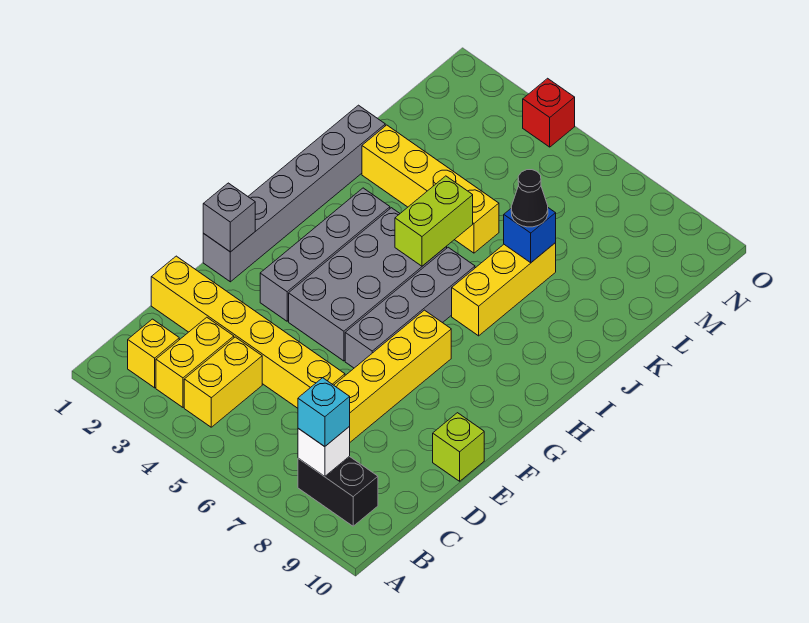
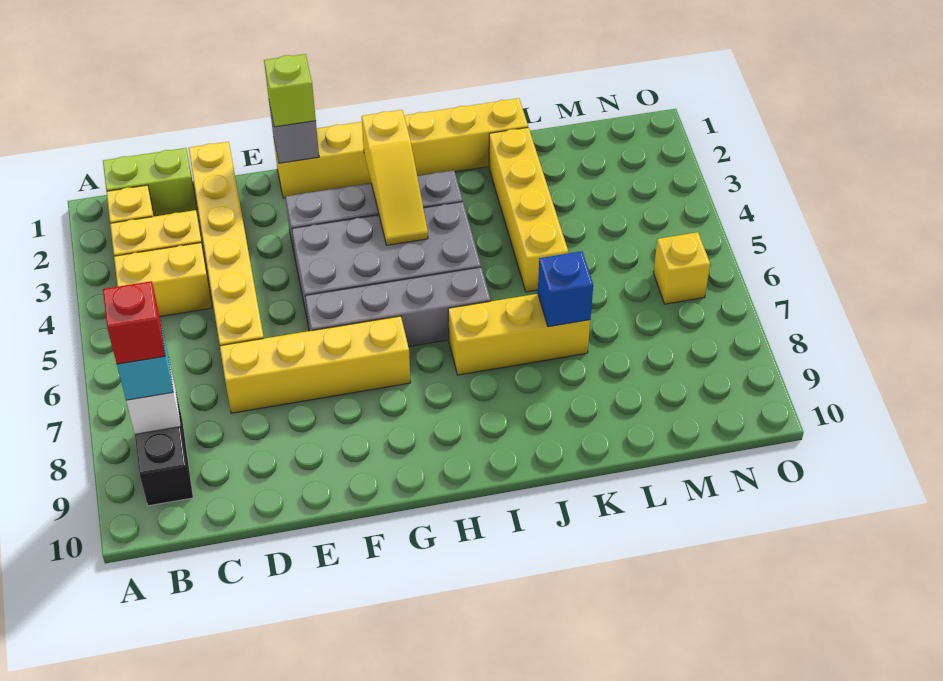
lime brick E10 level 1 -> lime brick F1 level 3
grey brick F1:K1 level 1 -> yellow brick F1:K1 level 1
none -> yellow slope H2:H4 level 2 top 2
lime brick I5:J5 level 2 -> lime brick B1:C1 level 1
black cone K7 level 3 -> none
none -> yellow brick N6 level 1
red brick O4 level 1 -> red brick B8 level 4

